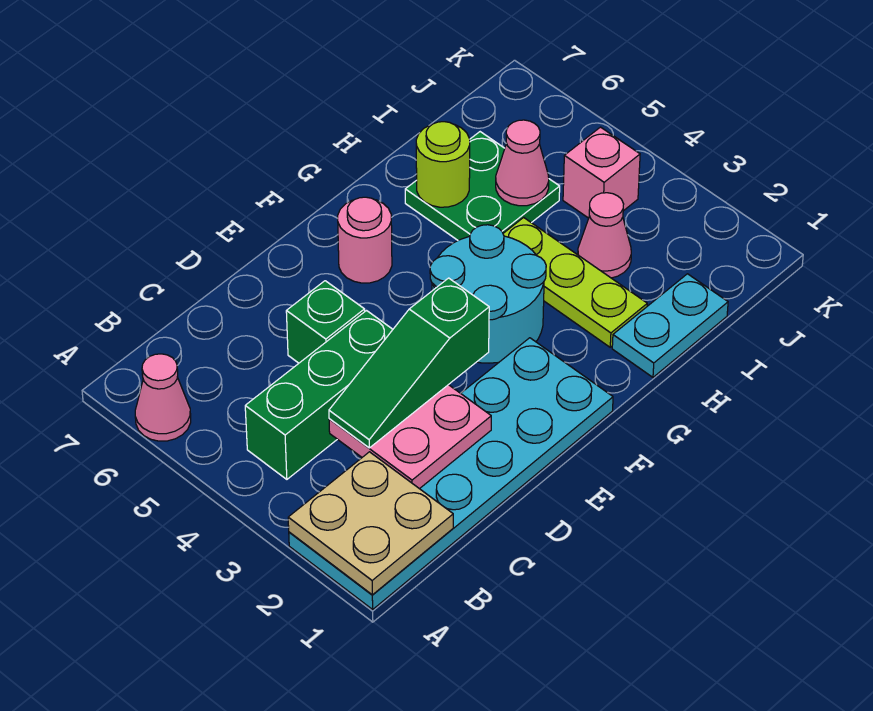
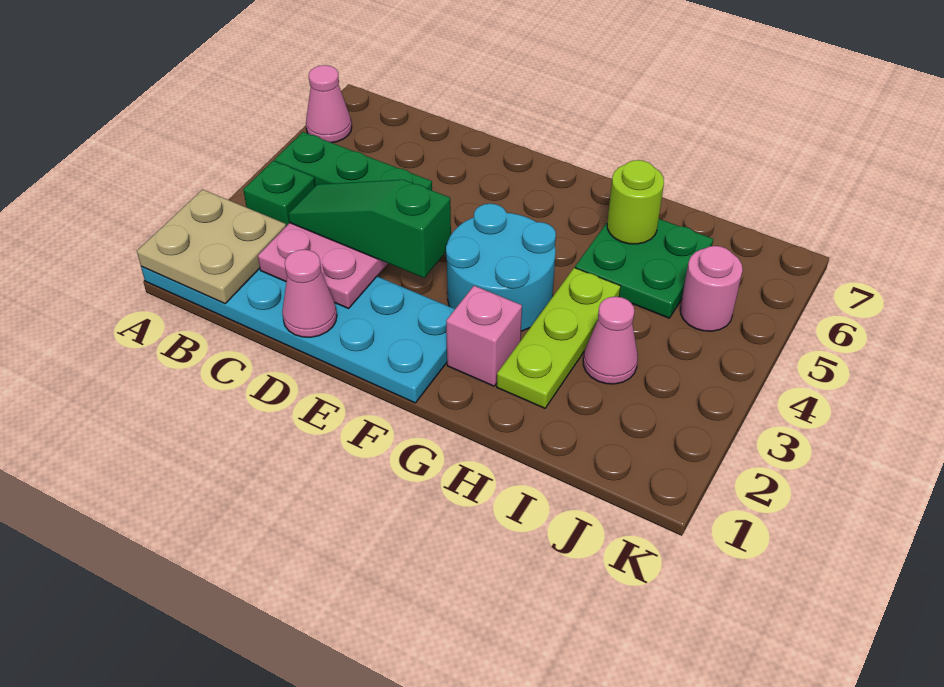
green brick D5 level 1 -> green brick B3 level 1
pink round brick F6 level 1 -> pink round brick J5 level 1
cyan plate H1:I1 level 1 -> none
pink cone I5 level 2 -> pink cone D1 level 2
pink brick J4 level 1 -> pink brick G2 level 1

